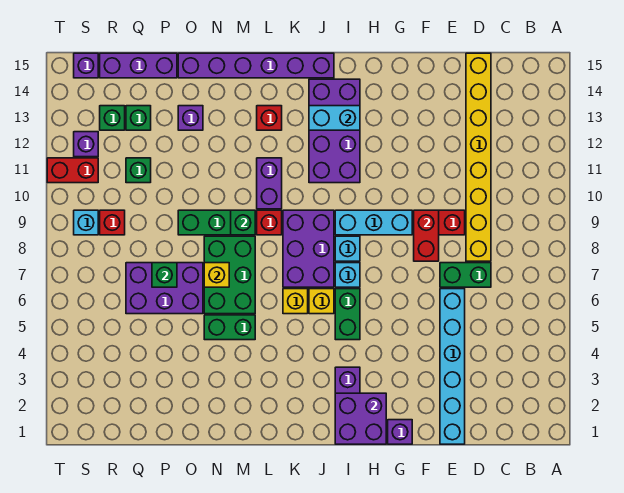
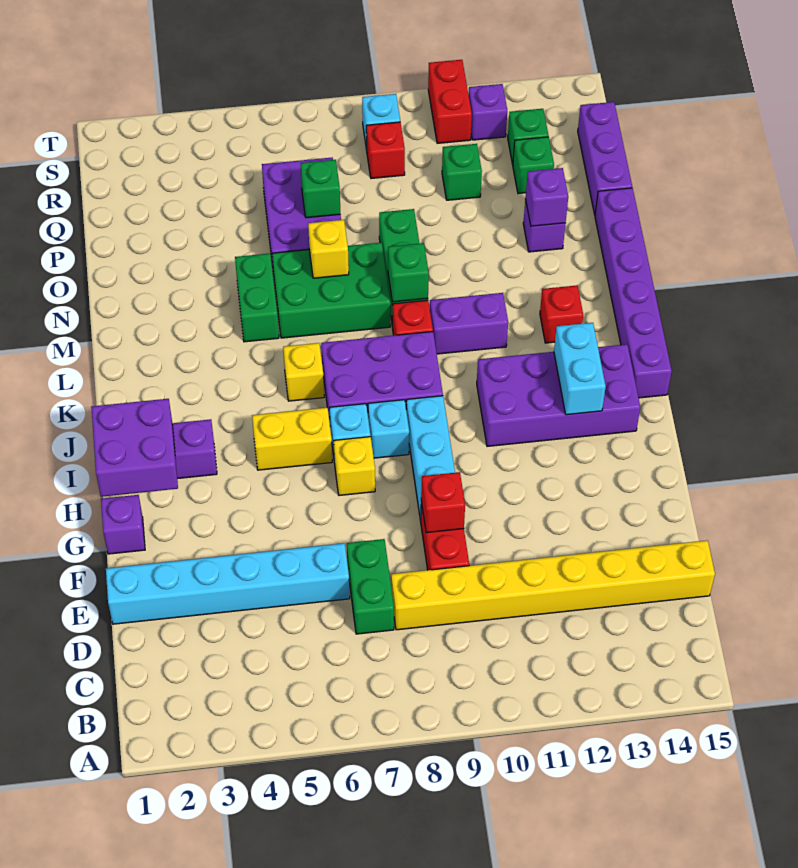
red brick F8:F9 level 2 -> red brick F9 level 2
green brick I5:I6 level 1 -> yellow brick I5:I6 level 1
yellow brick J6 level 1 -> yellow brick H7 level 1
purple brick S15 level 1 -> purple brick O13 level 2

